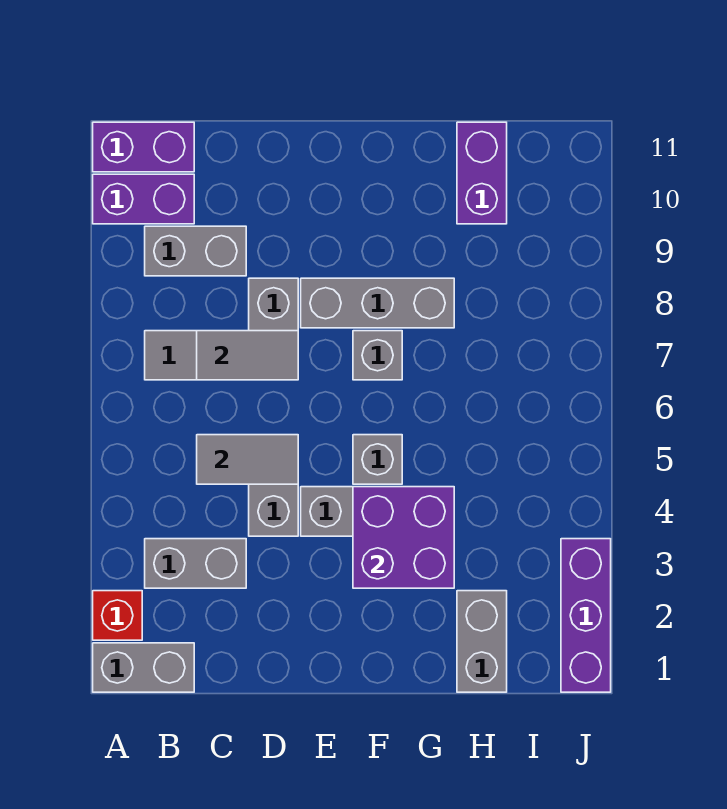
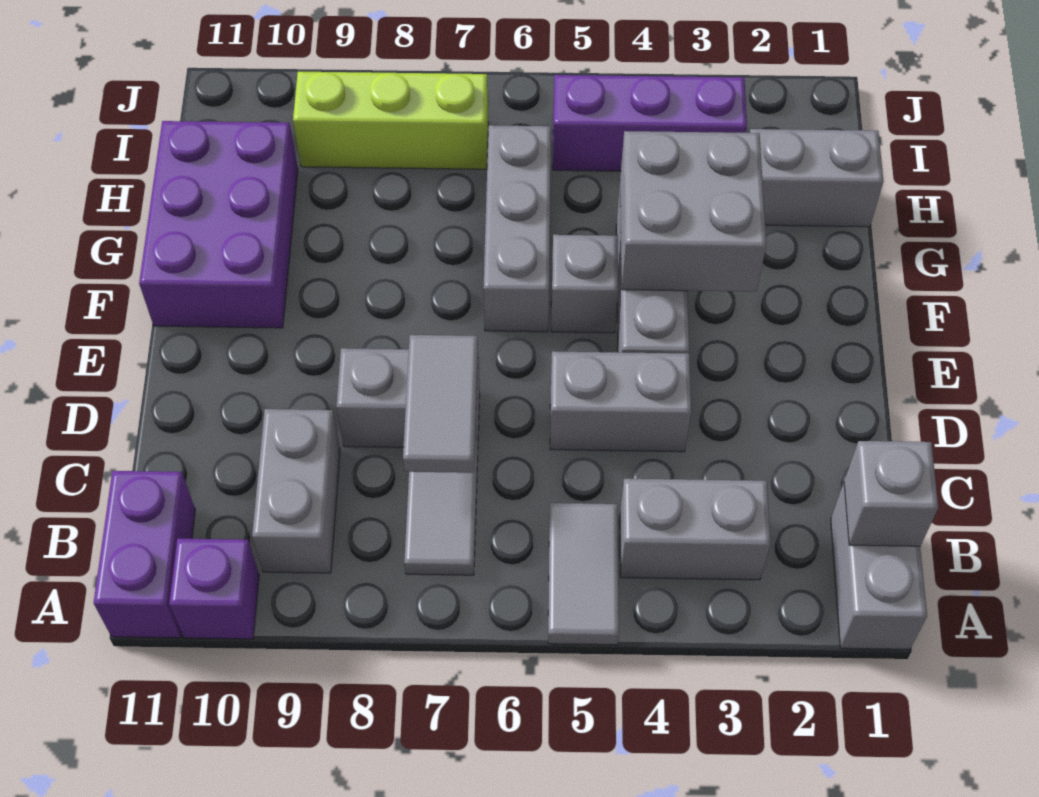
red brick A2 level 1 -> none
purple brick A10:B10 level 1 -> purple brick A10 level 1
grey brick B3:C3 level 1 -> grey brick B3:B4 level 1
grey tile C5:D5 level 2 -> grey tile A5:B5 level 1
grey brick E8:G8 level 1 -> grey brick F6:H6 level 1
purple brick F3:G4 level 2 -> grey brick F3:G4 level 2
grey brick F7 level 1 -> grey brick B1 level 2
purple brick H10:H11 level 1 -> purple brick F10:H11 level 1
none -> lime brick I7:I9 level 1
purple brick J1:J3 level 1 -> purple brick I3:I5 level 1

